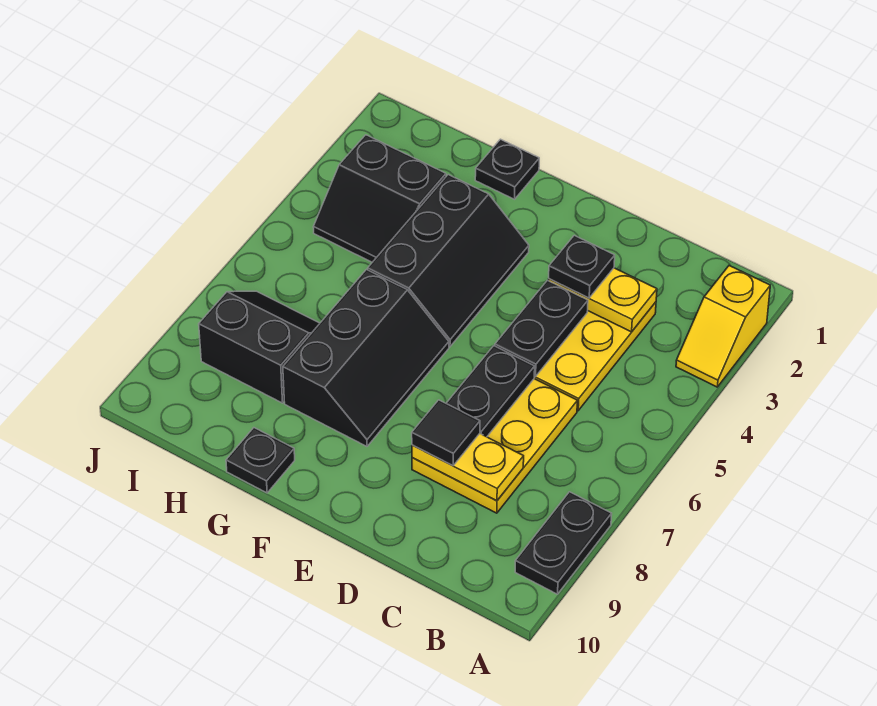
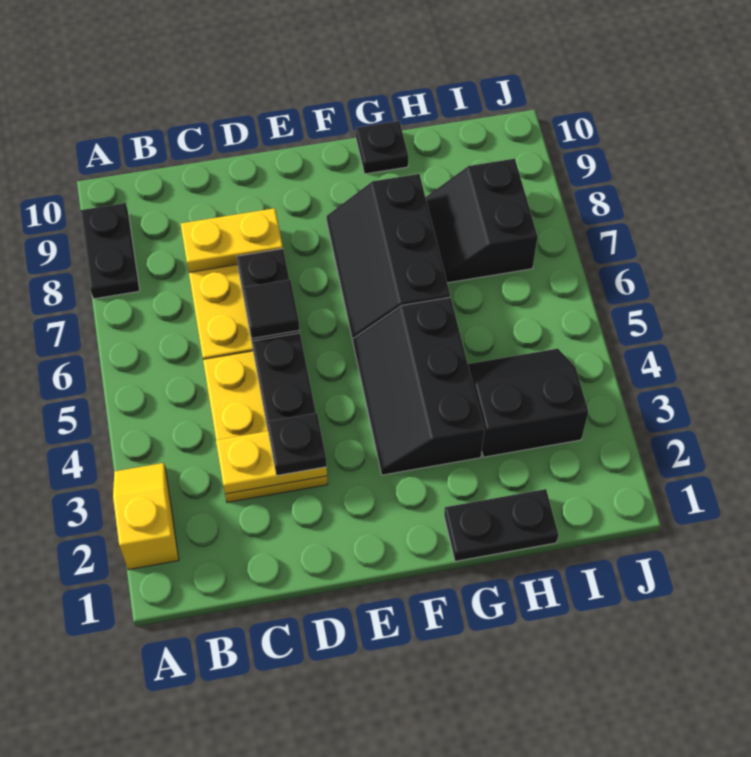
black tile D8 level 3 -> black tile D6 level 3
black plate G1 level 1 -> black plate G1:H1 level 1
black slope H7:I8 level 1 top 8 -> black slope H7:I8 level 1 top I

